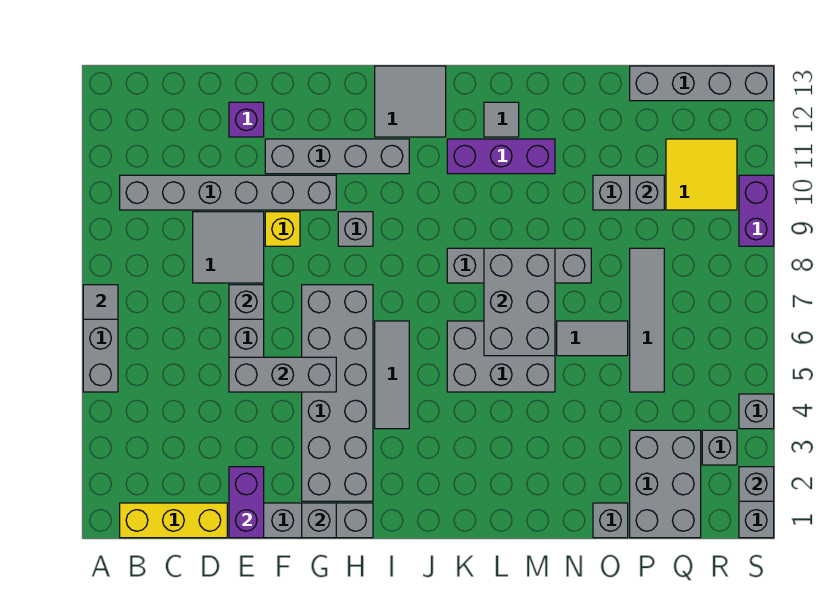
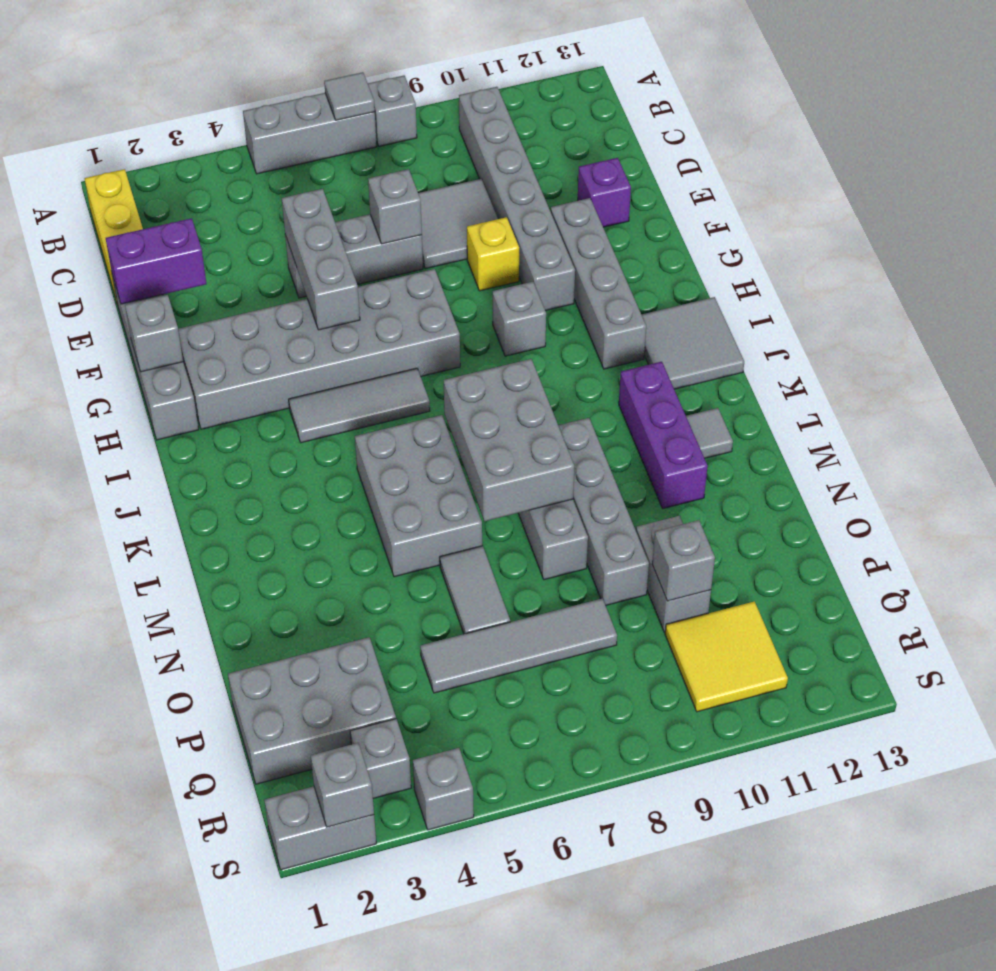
grey brick L6:M8 level 2 -> grey brick K7:M8 level 2
grey brick O1 level 1 -> grey brick A8 level 1
grey brick P13:S13 level 1 -> grey brick L9:O9 level 1
purple brick S9:S10 level 1 -> none

